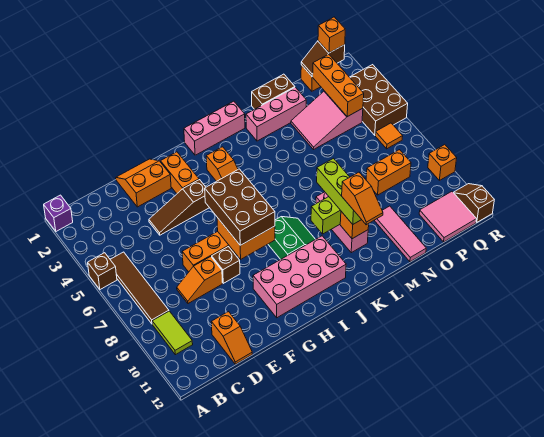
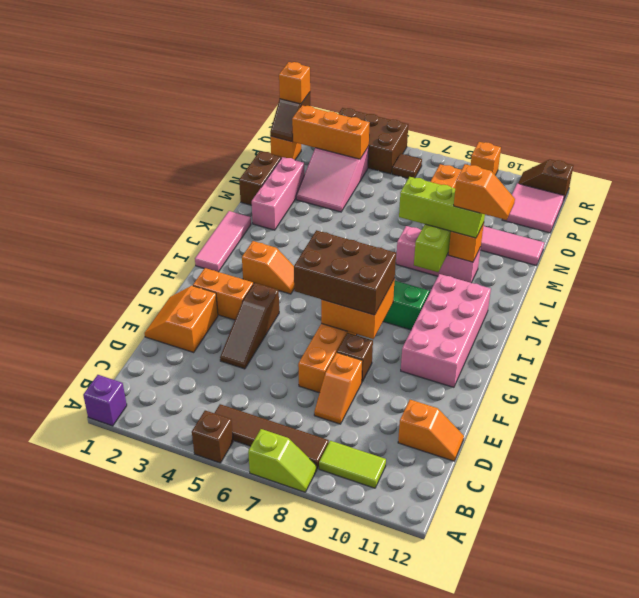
none -> lime slope A7:A8 level 1 top 7
pink brick I1:K1 level 1 -> pink tile I1:K1 level 1
orange tile Q6 level 1 -> brown tile Q6 level 1

